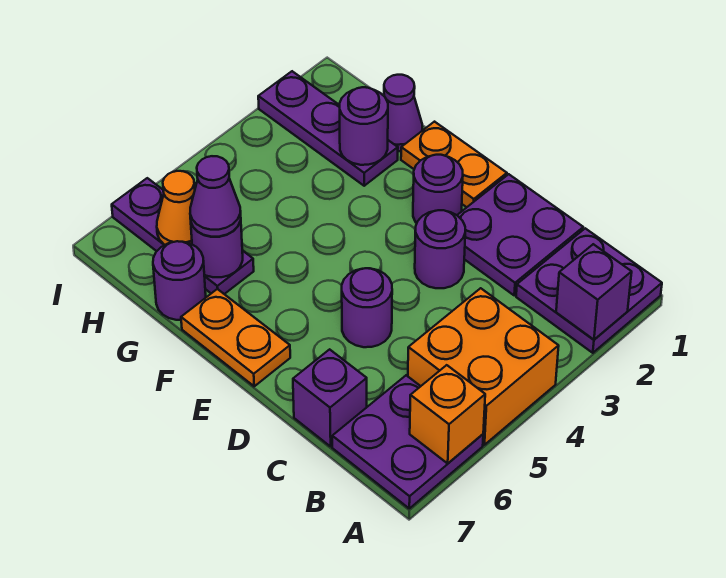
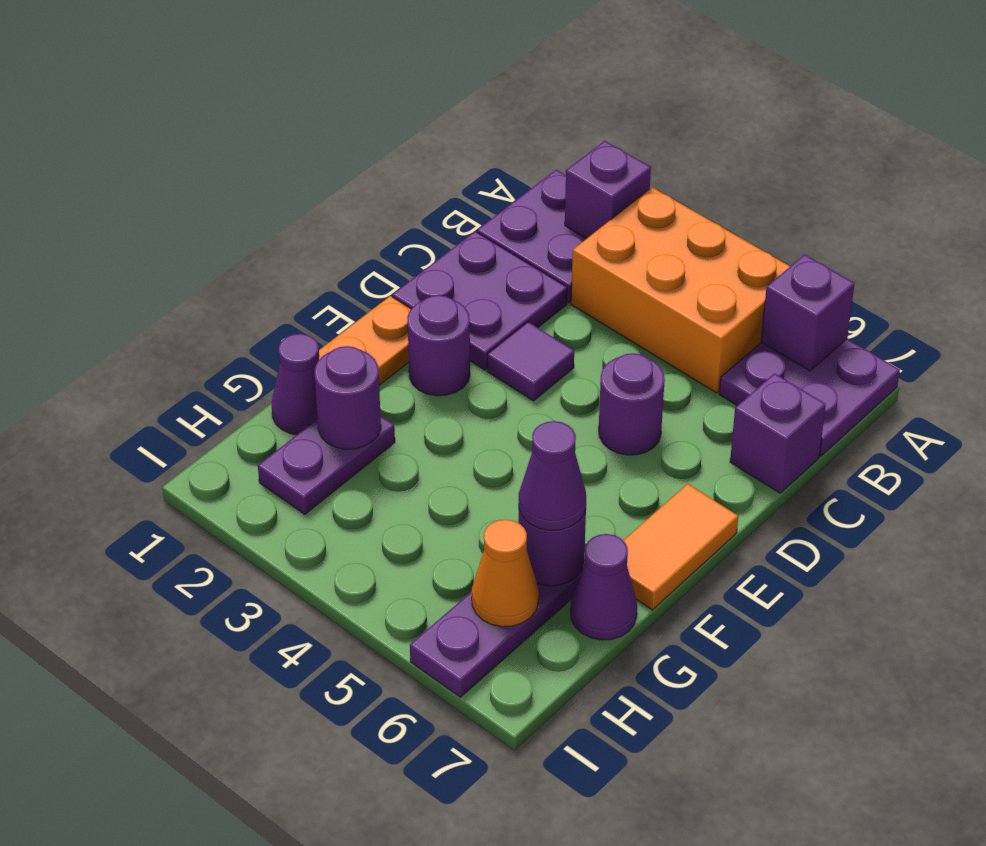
orange brick A4:B5 level 1 -> orange brick A3:B5 level 1
orange brick A6 level 2 -> purple brick A6 level 2
purple round brick D3 level 1 -> purple tile D3 level 1
orange plate E7:F7 level 1 -> orange tile E7:F7 level 1
purple plate G2:I2 level 1 -> purple plate G2:H2 level 1
purple round brick G7 level 1 -> purple cone G7 level 1

